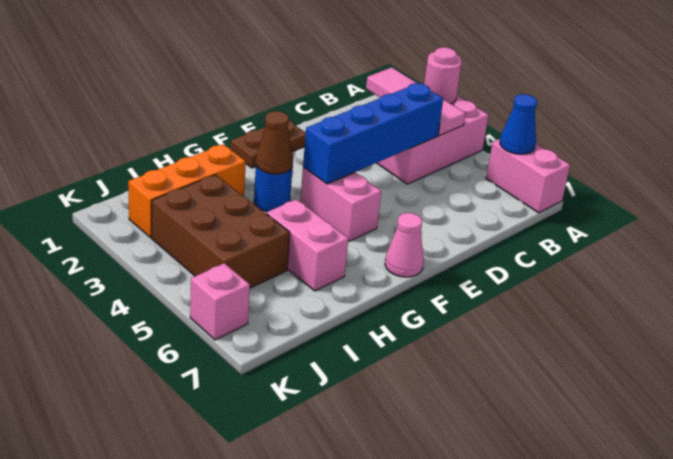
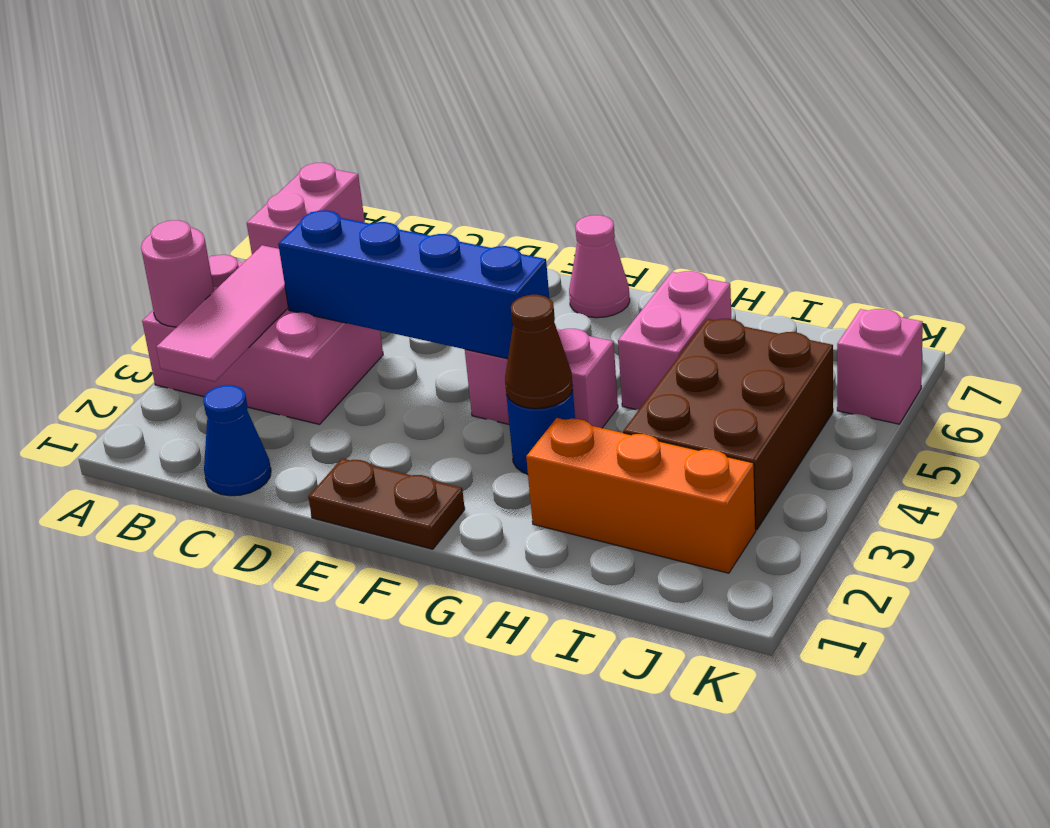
blue cone A6 level 2 -> blue cone C1 level 1
pink brick F4:F5 level 1 -> pink brick F4:G4 level 1

